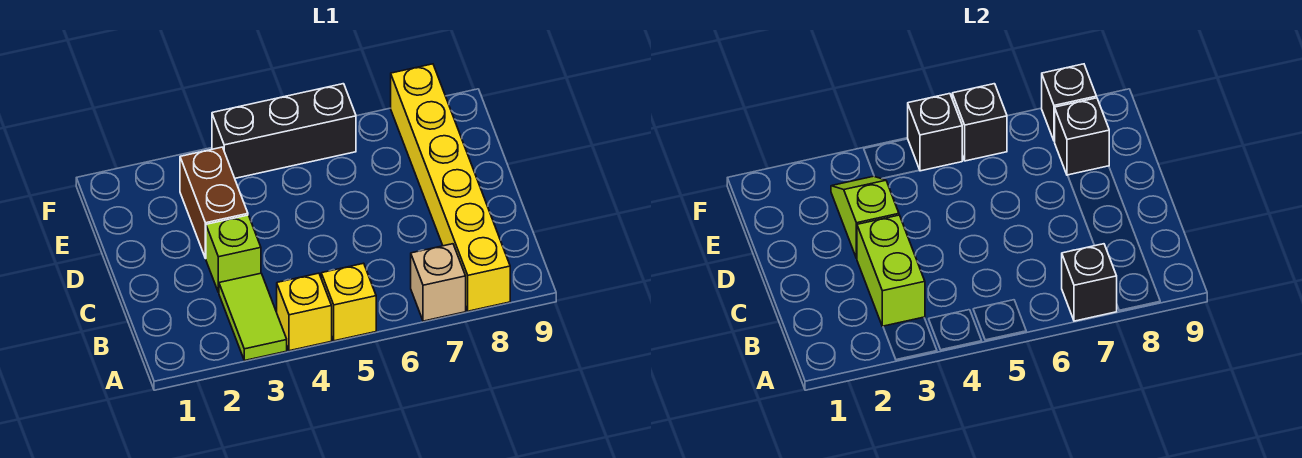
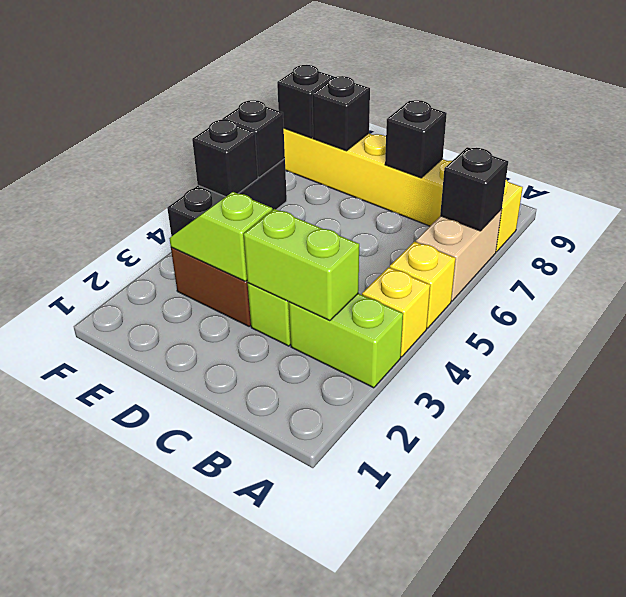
lime tile A3:B3 level 1 -> lime brick A3:B3 level 1
tan brick A7 level 1 -> tan brick A6:A7 level 1
none -> black brick C8 level 2

